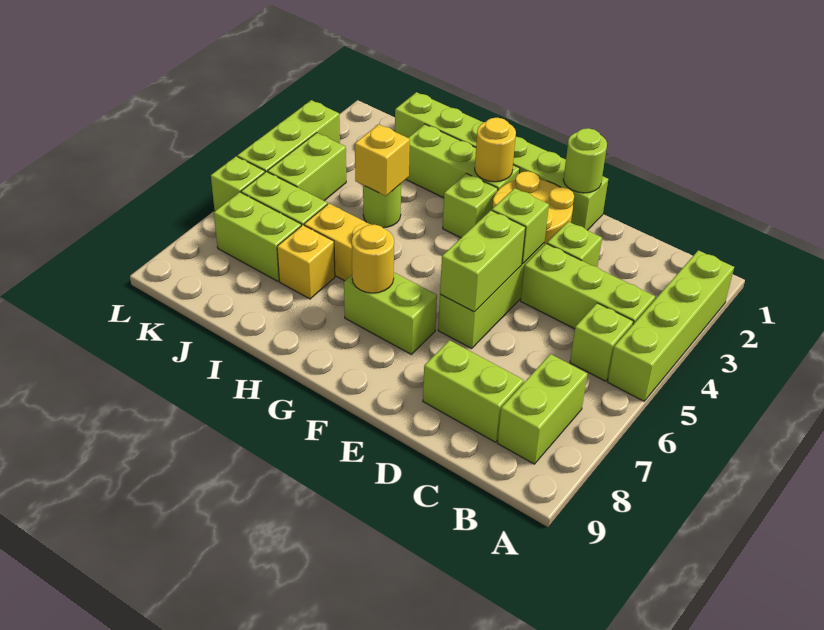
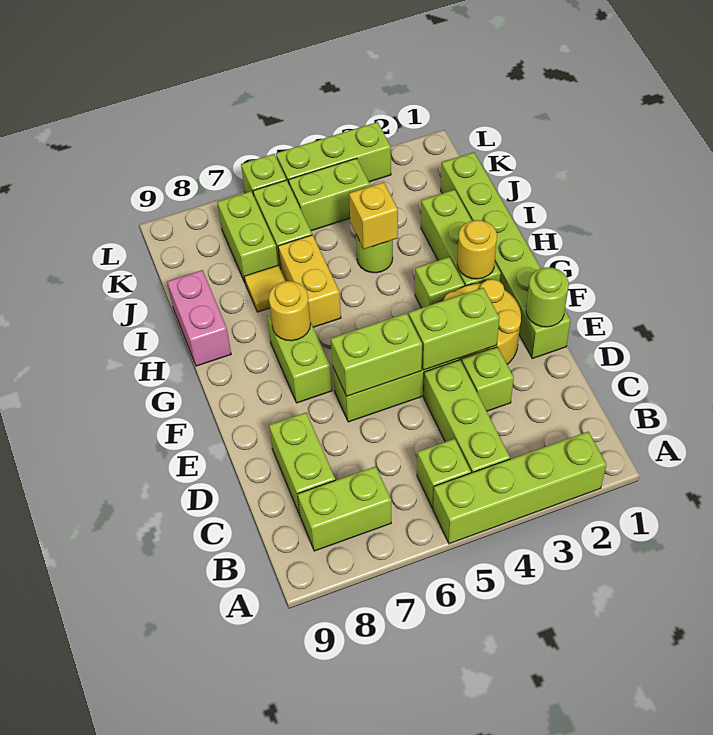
lime brick E4 level 2 -> lime brick E3:E4 level 2
none -> pink brick H9:I9 level 1
yellow brick I7 level 1 -> yellow tile I7 level 1

